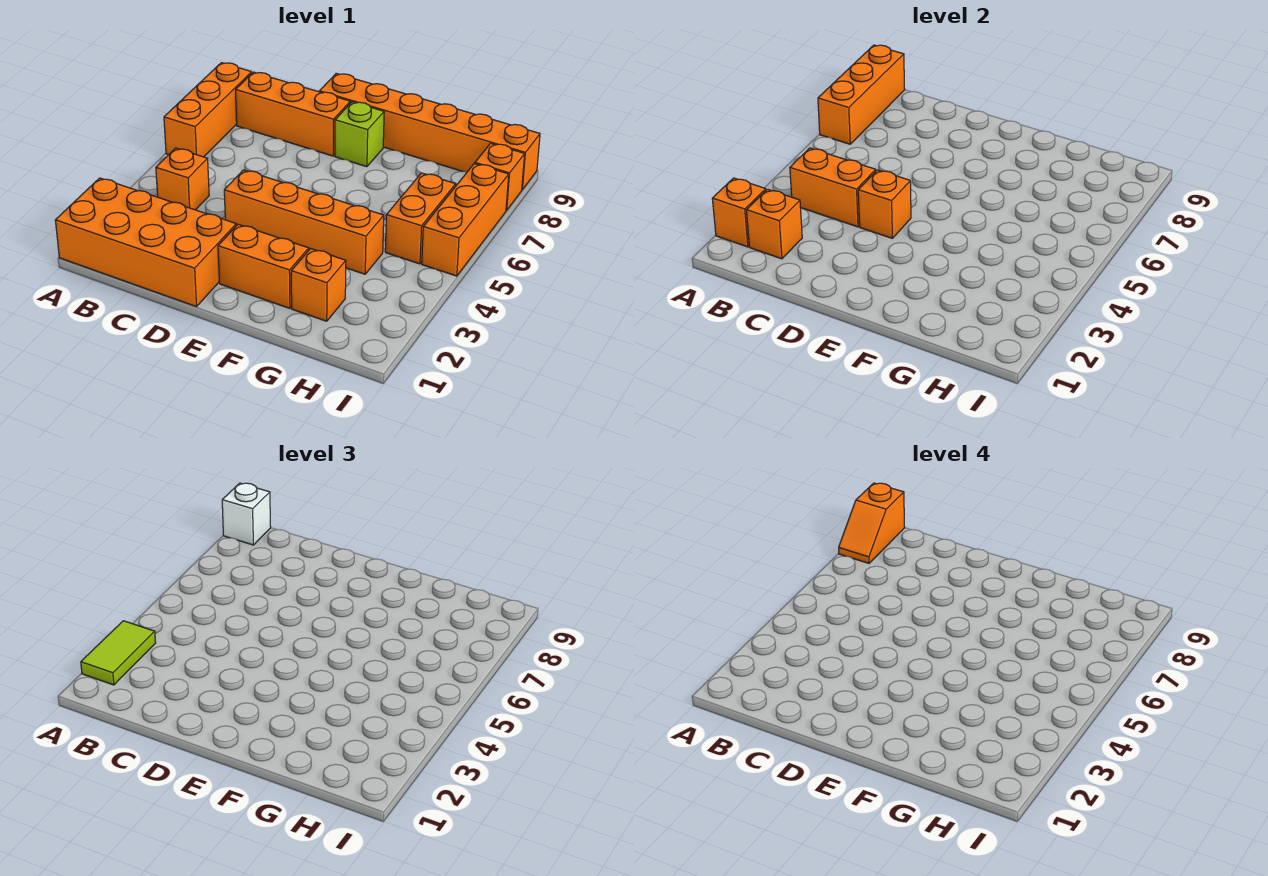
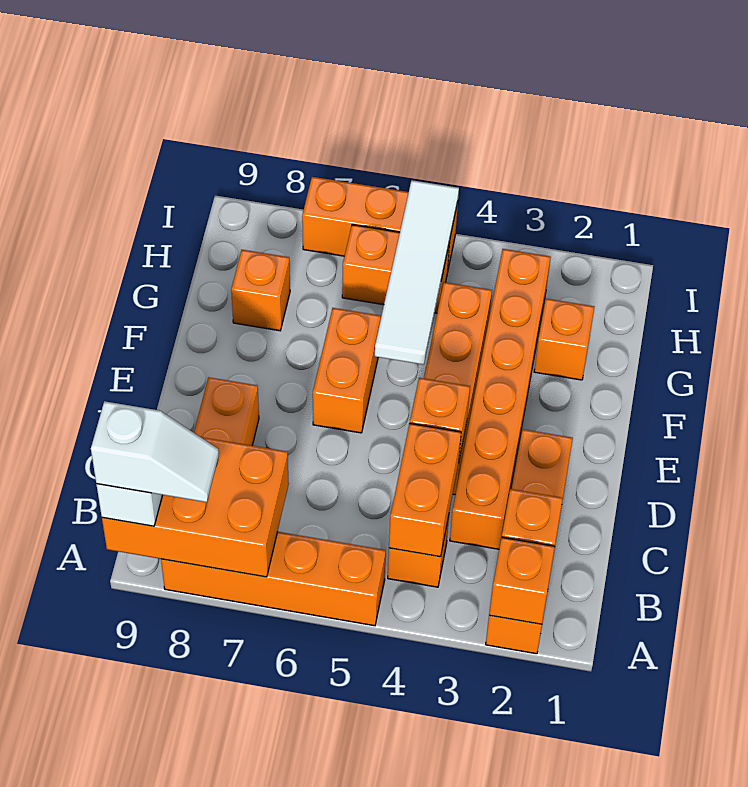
orange brick A1:D2 level 1 -> orange brick A2:D2 level 1
lime tile A2:A3 level 3 -> none
orange brick A6:A8 level 1 -> orange brick A5:A8 level 1
orange brick A7:A9 level 2 -> orange brick A7:B9 level 2
orange slope A8:A9 level 4 top 9 -> white slope A8:A9 level 4 top 9
orange brick D9:I9 level 1 -> orange brick C3:H3 level 1
orange brick E2:F2 level 1 -> orange brick E6:F6 level 1
lime brick E8 level 1 -> none
none -> white tile F5:I5 level 2
orange brick I8 level 1 -> orange brick G8 level 1

